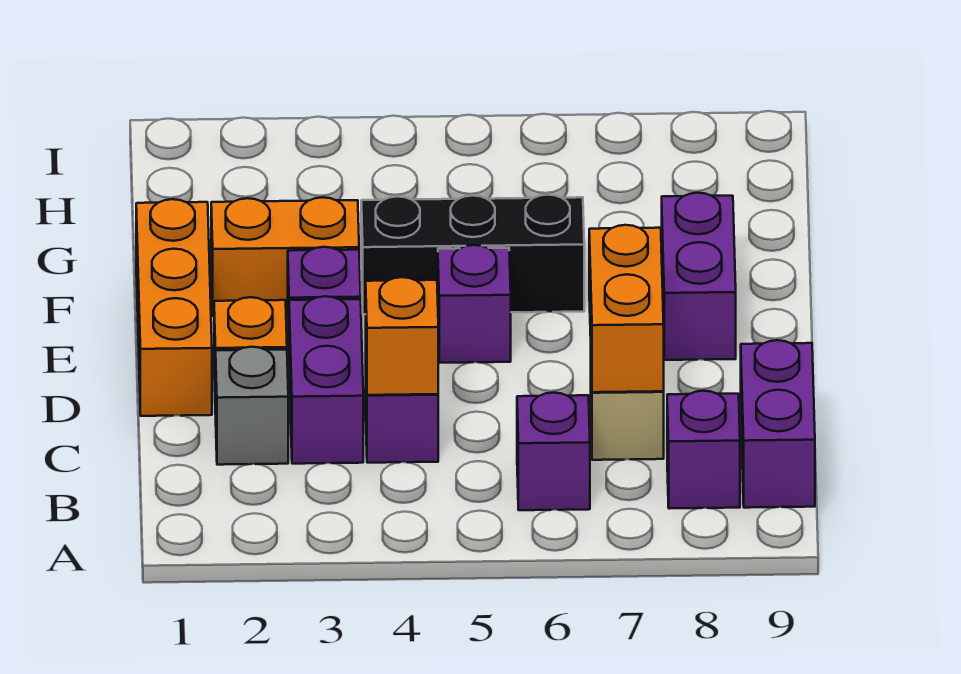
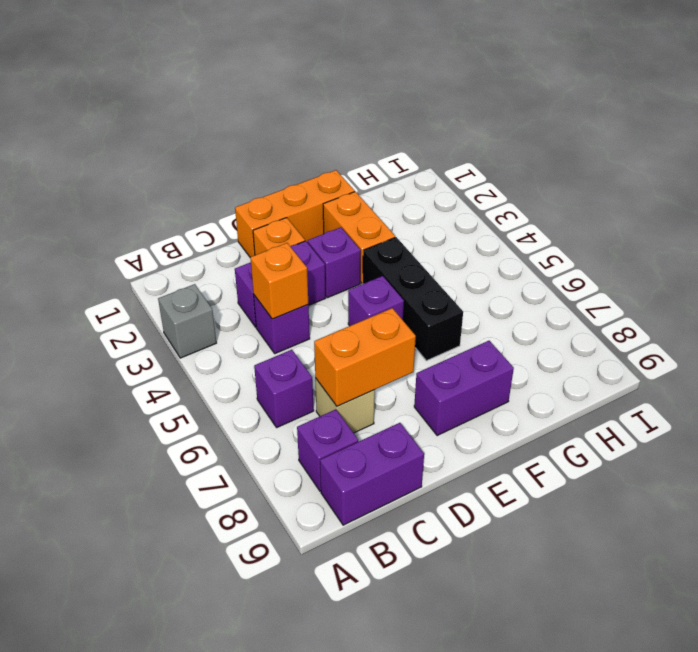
grey brick C2 level 1 -> grey brick A3 level 1

